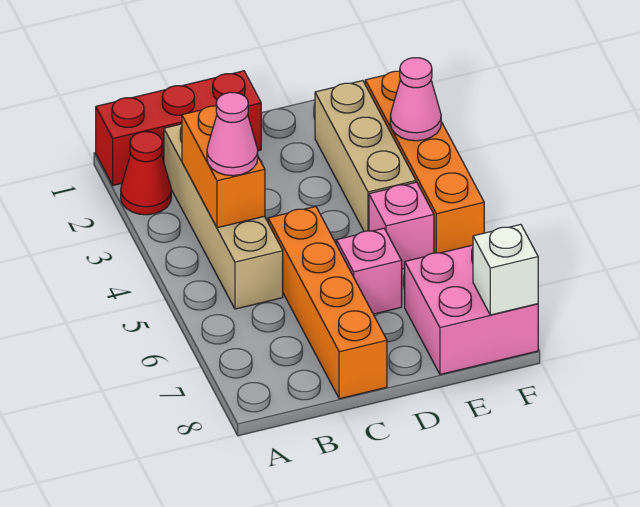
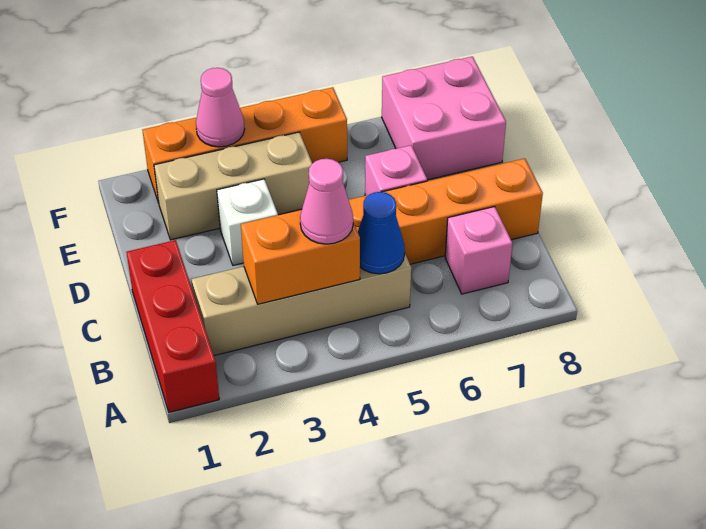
red cone A2 level 1 -> none
none -> blue cone B5 level 2
pink brick E5 level 1 -> pink brick B7 level 1
white brick F8 level 2 -> white brick D3 level 1

